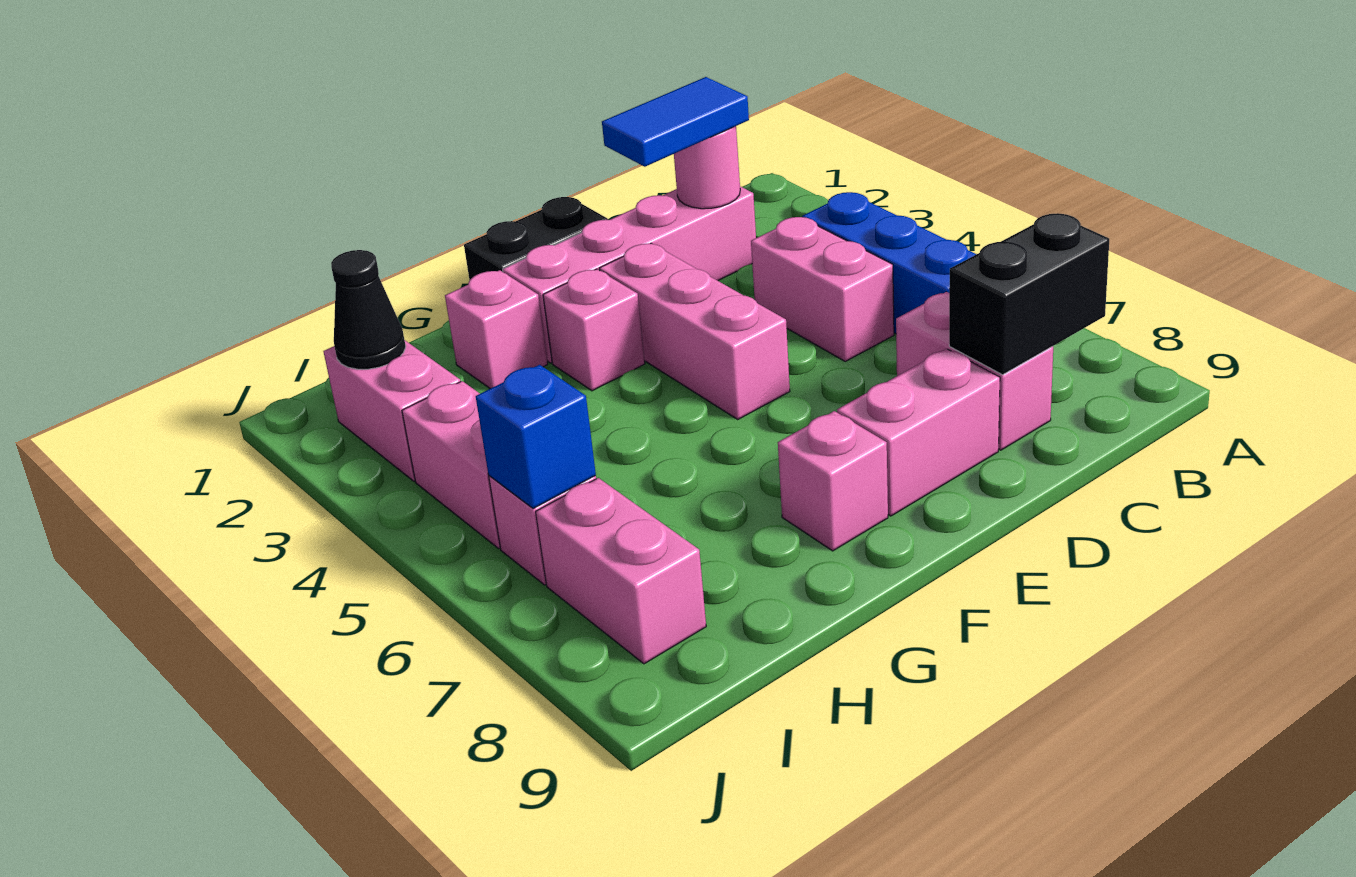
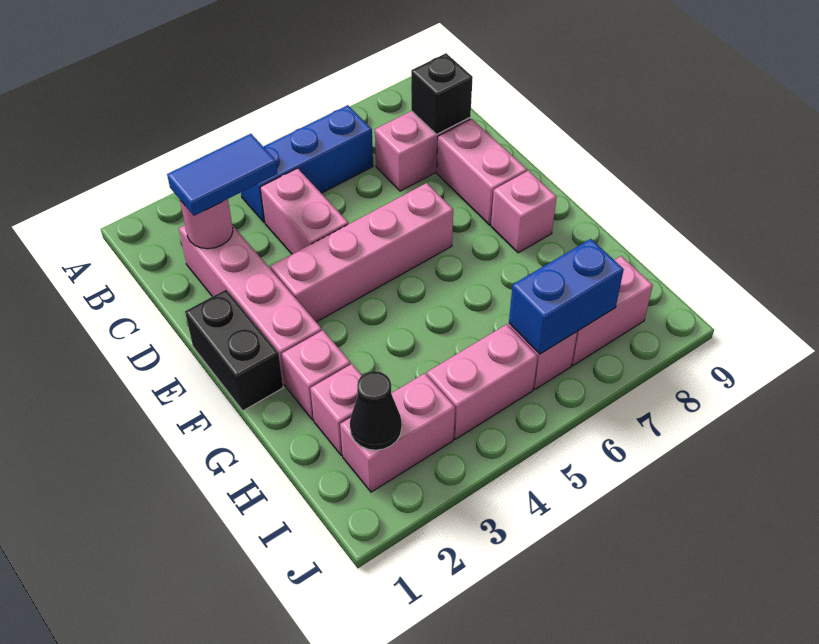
black brick B8:C8 level 2 -> black brick C8 level 2
blue tile C2:D2 level 3 -> blue tile C2:C3 level 3
pink brick C4:C5 level 1 -> pink brick C4:D4 level 1
pink brick E3:E5 level 1 -> pink brick E3:E6 level 1
pink brick F3 level 1 -> pink brick H2 level 1
blue brick I6 level 2 -> blue brick I6:I7 level 2

